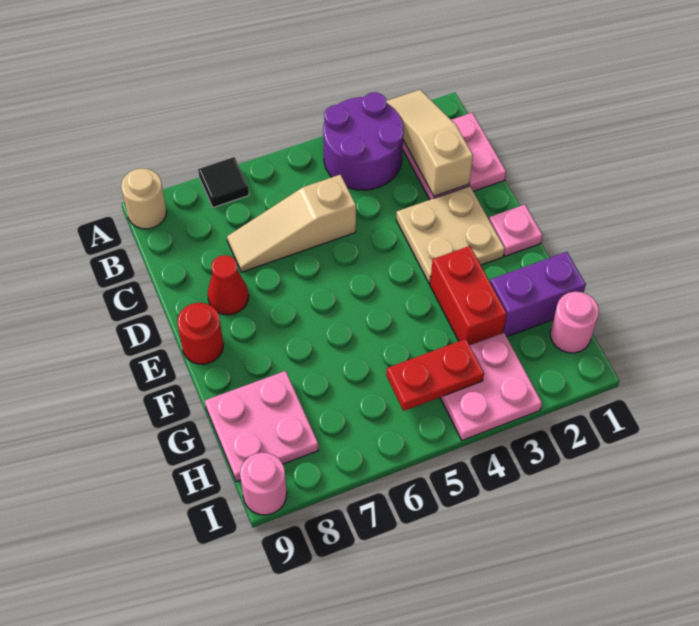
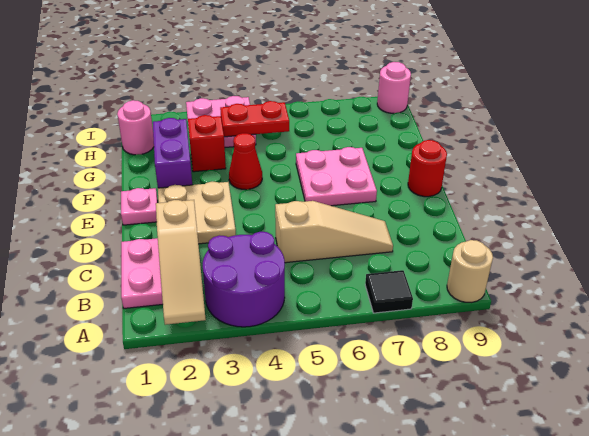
red cone D8 level 1 -> red cone F4 level 1
red brick F3:G3 level 1 -> red brick G3 level 1
purple brick G1:G2 level 1 -> purple brick F2:G2 level 1
pink plate G8:H9 level 1 -> pink plate E6:F7 level 1

